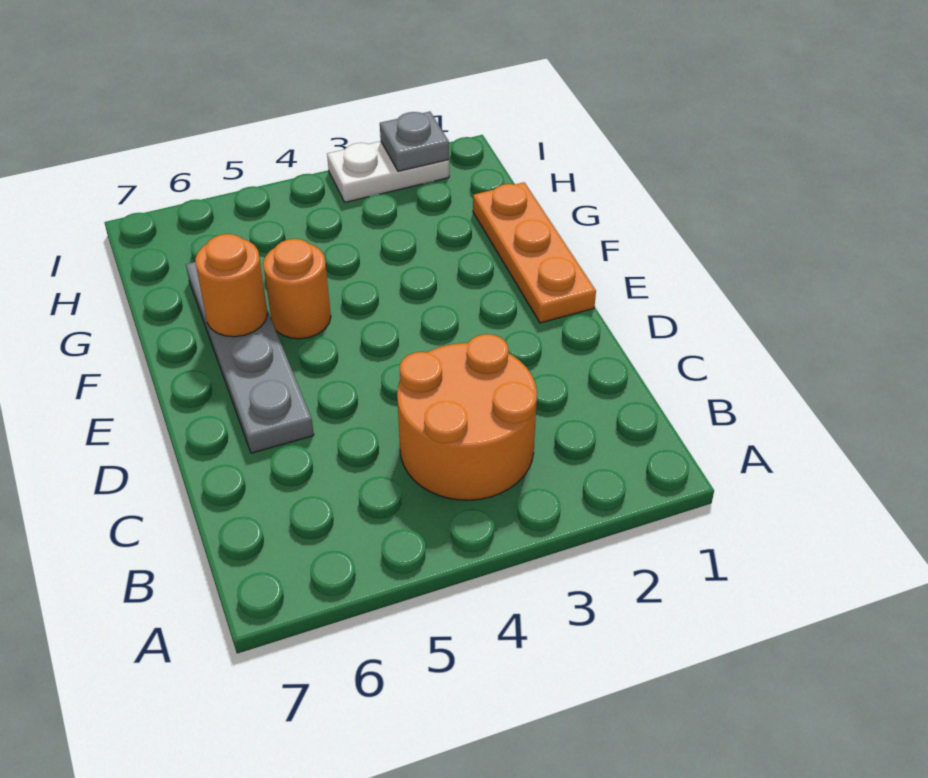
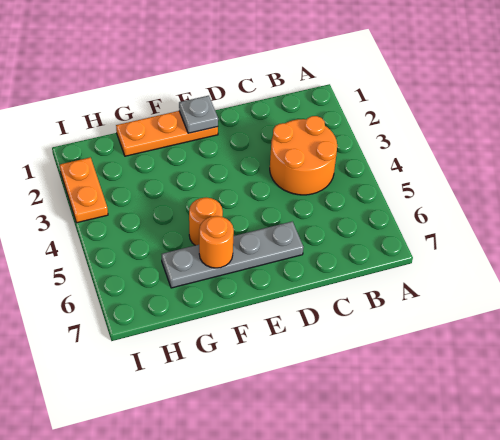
white plate I2:I3 level 1 -> orange plate I2:I3 level 1
grey plate I2 level 2 -> grey plate E1 level 2

